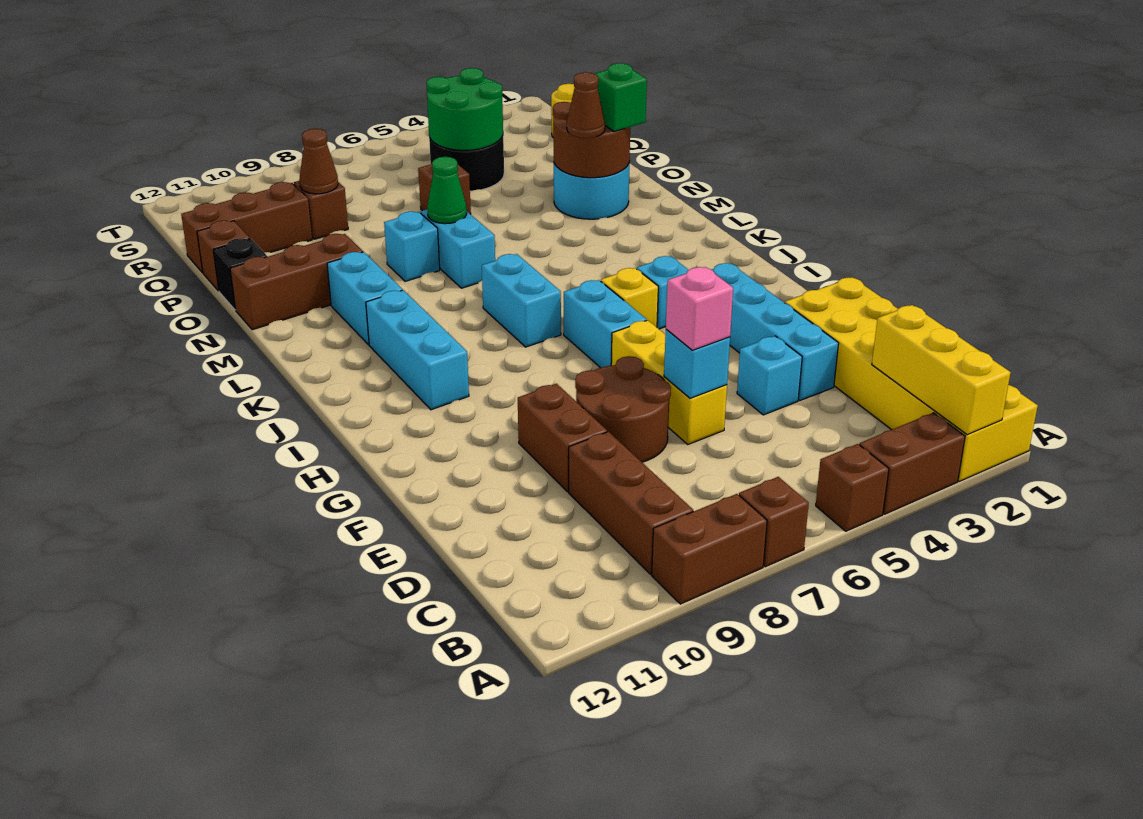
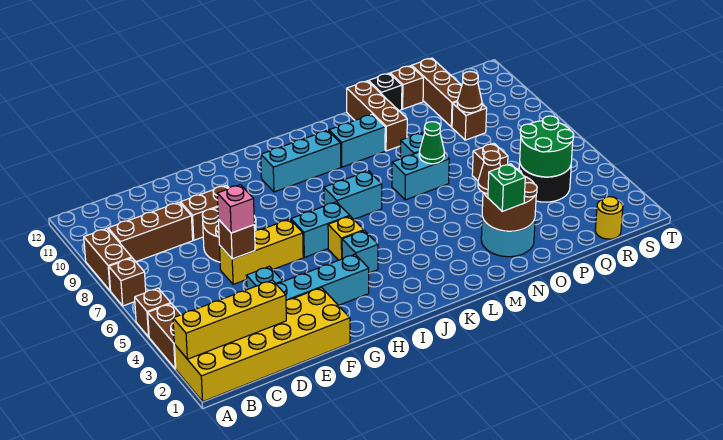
yellow brick A2:C2 level 2 -> yellow brick A2:D2 level 2
cyan brick E6 level 2 -> brown brick E6 level 2

